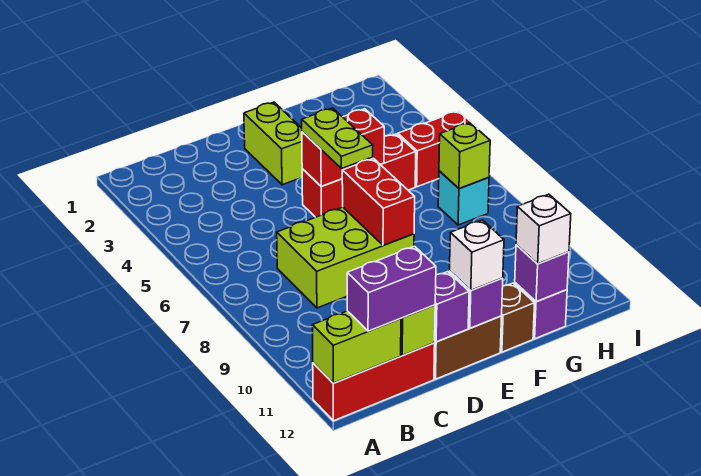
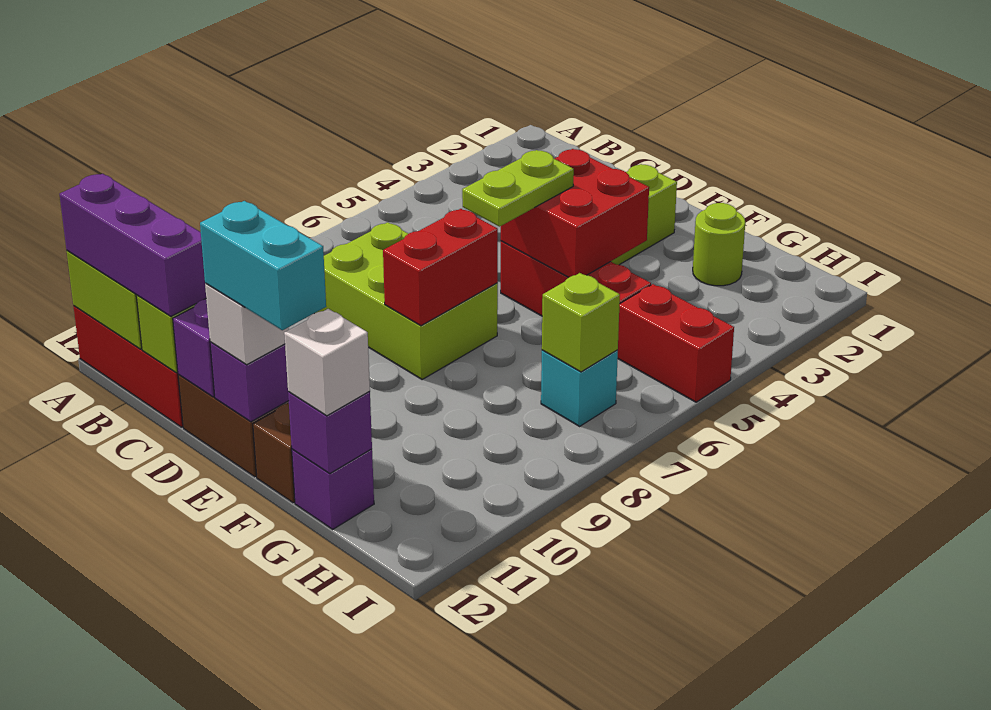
purple brick B12:C12 level 3 -> purple brick A12:C12 level 3
red brick E5:F5 level 2 -> red brick E4:F5 level 2
none -> cyan brick E12:F12 level 4
none -> lime round brick G2 level 1

